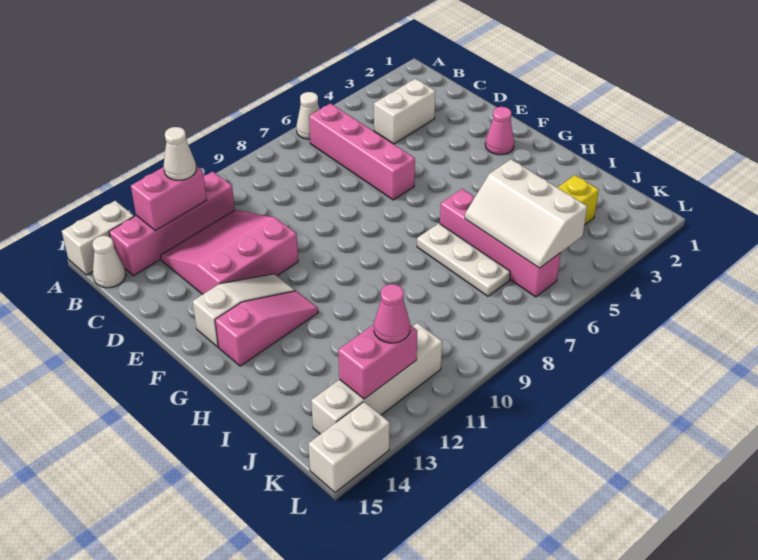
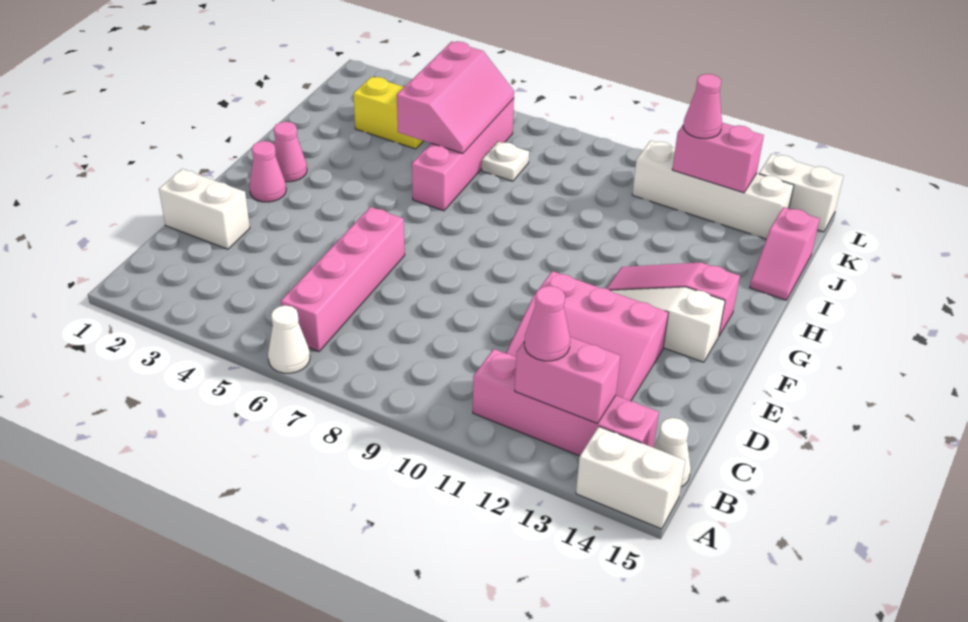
white cone B12 level 3 -> pink cone B12 level 3
white brick C3:C4 level 1 -> white brick D1:D2 level 1
none -> pink cone G2 level 1
white plate H7:J7 level 1 -> white plate J7 level 1
white slope I5:K6 level 2 top 5 -> pink slope I5:K6 level 2 top 5
none -> pink slope I15:J15 level 1 top J

